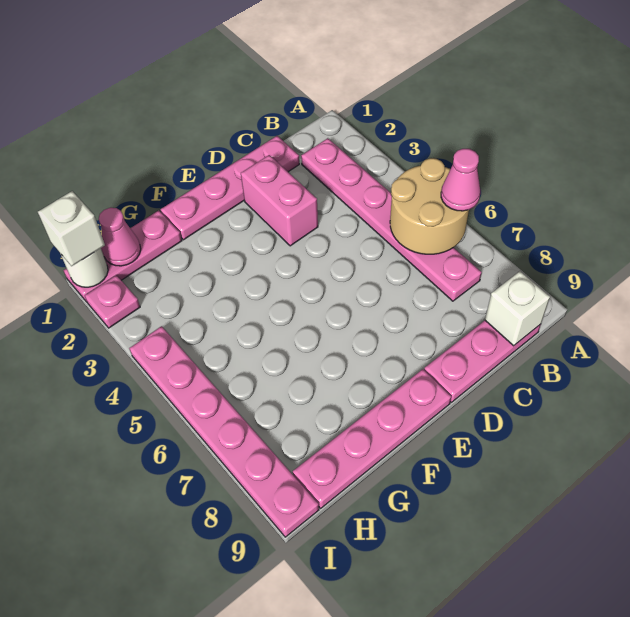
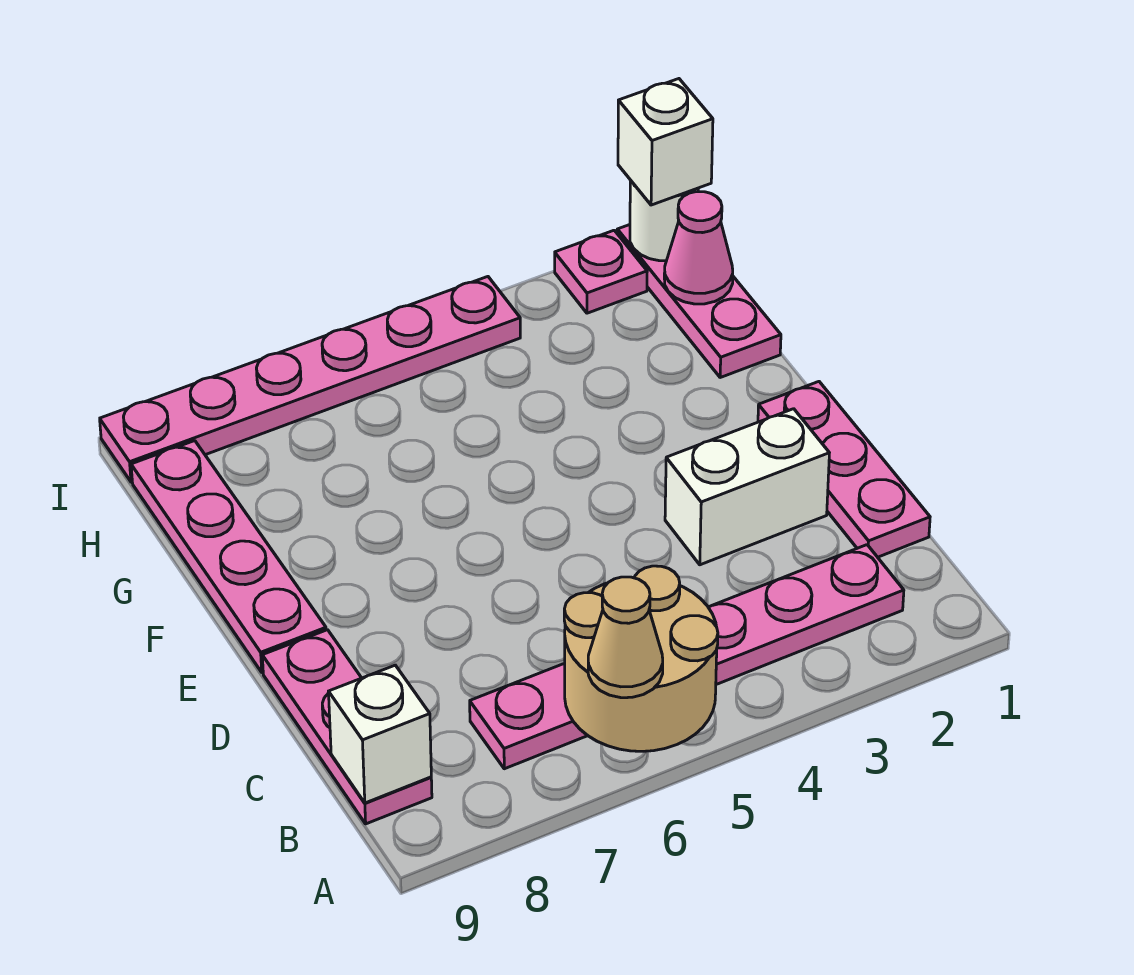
pink cone A6 level 3 -> tan cone A6 level 3
pink plate C1:F1 level 1 -> pink plate C1:E1 level 1
pink brick D2:D3 level 1 -> white brick D2:D3 level 1

